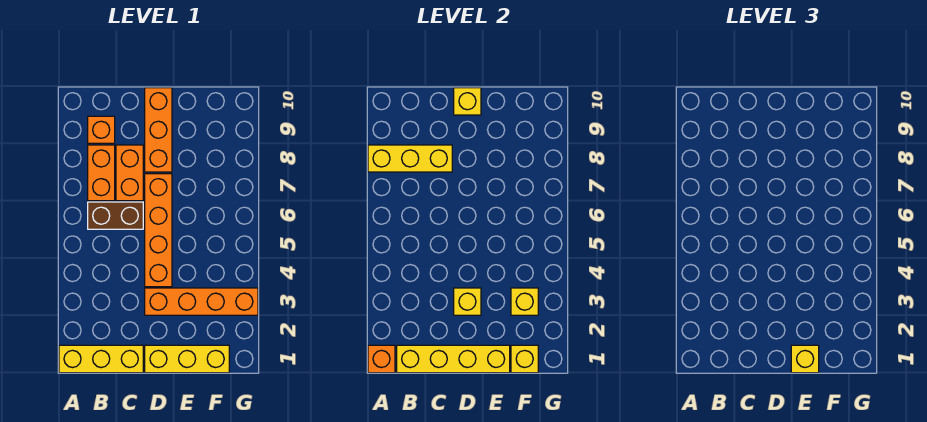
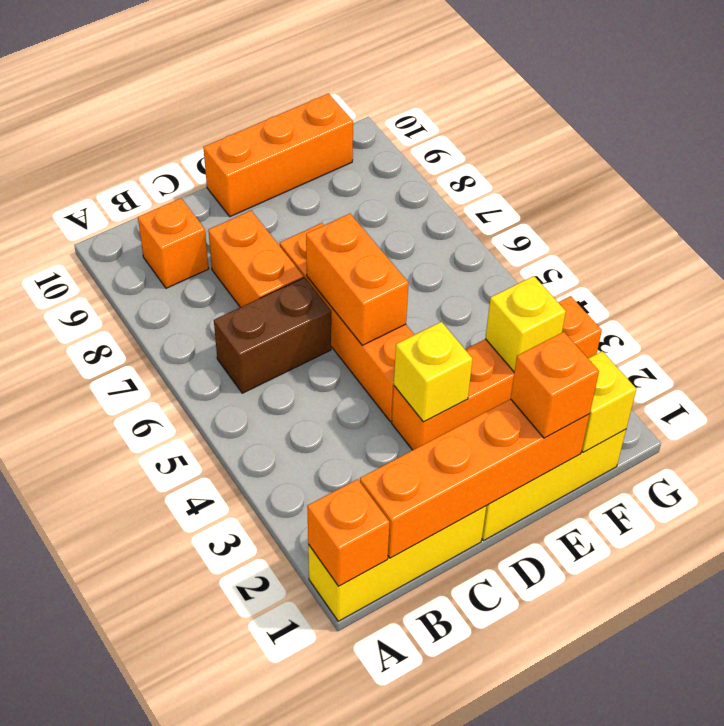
yellow brick A8:C8 level 2 -> none
yellow brick B1:E1 level 2 -> orange brick B1:E1 level 2
orange brick B7:B8 level 1 -> orange brick D5:D6 level 2
orange brick D8:D10 level 1 -> orange brick D10:F10 level 1
yellow brick D10 level 2 -> none
yellow brick E1 level 3 -> orange brick E1 level 3

